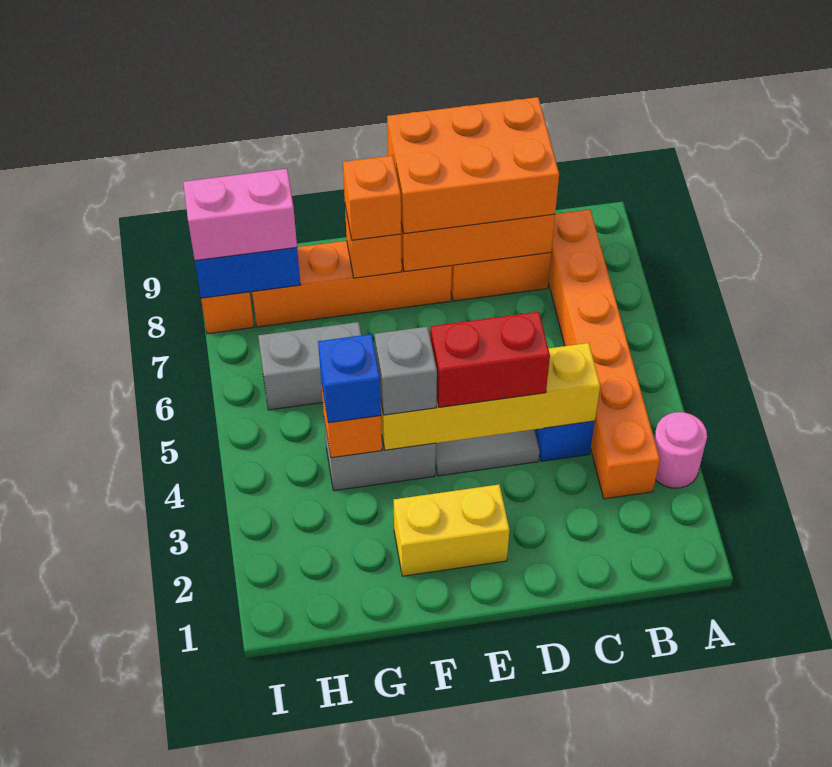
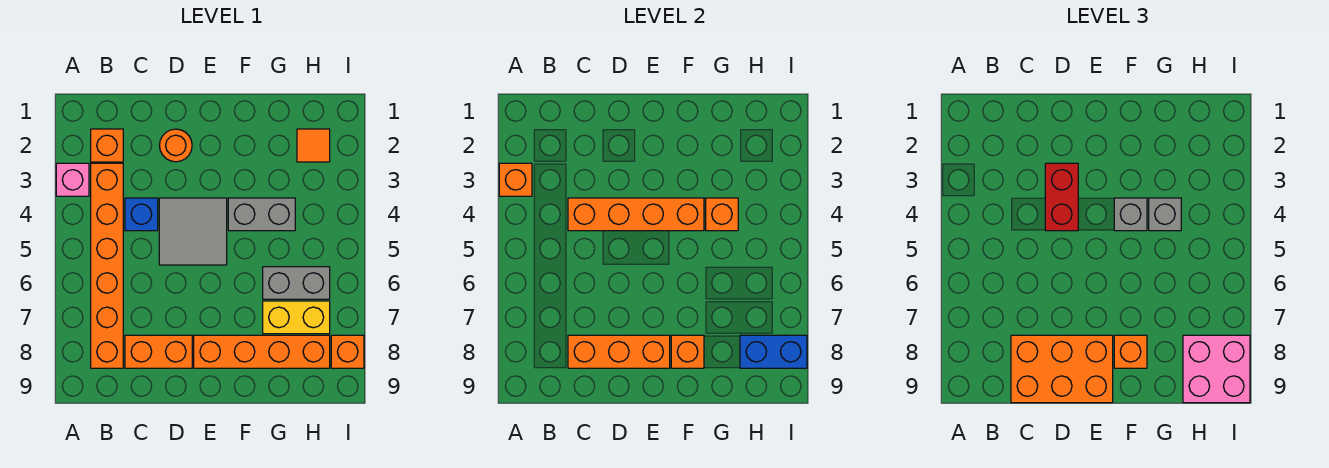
pink round brick A3 level 1 -> pink brick A3 level 1
none -> orange brick A3 level 2
none -> orange brick B2 level 1
yellow brick C4:F4 level 2 -> orange brick C4:F4 level 2
none -> orange round brick D2 level 1
red brick D4:E4 level 3 -> red brick D3:D4 level 3
yellow brick E2:F2 level 1 -> yellow brick G7:H7 level 1
blue brick G4 level 3 -> grey brick G4 level 3
none -> orange tile H2 level 1
pink brick H8:I8 level 3 -> pink brick H8:I9 level 3

